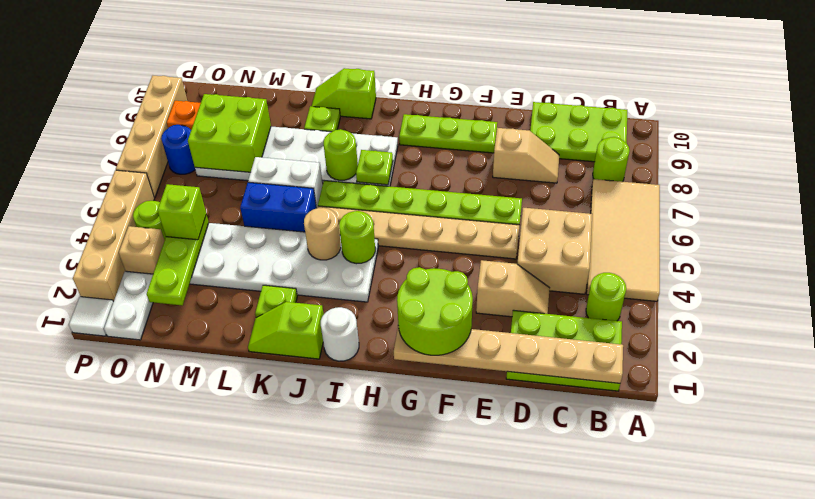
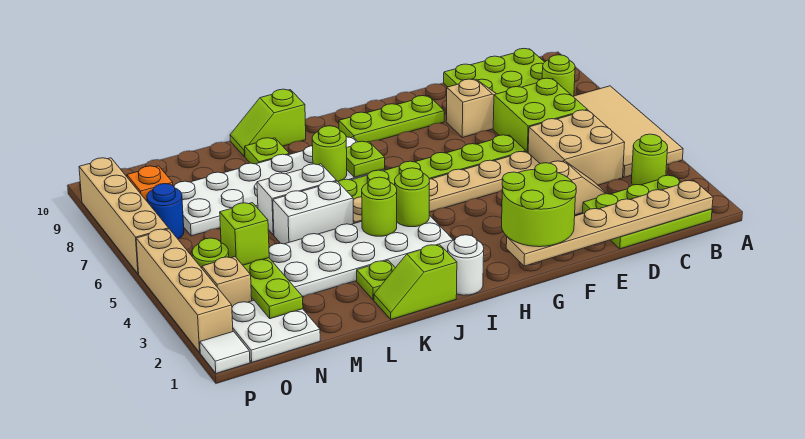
tan round brick J4 level 2 -> lime round brick J4 level 2
blue brick K5:L5 level 1 -> white brick K5:L5 level 1
lime brick M7:N8 level 2 -> lime brick C6:D7 level 1
white plate O1:O2 level 1 -> white plate N1:O2 level 1

